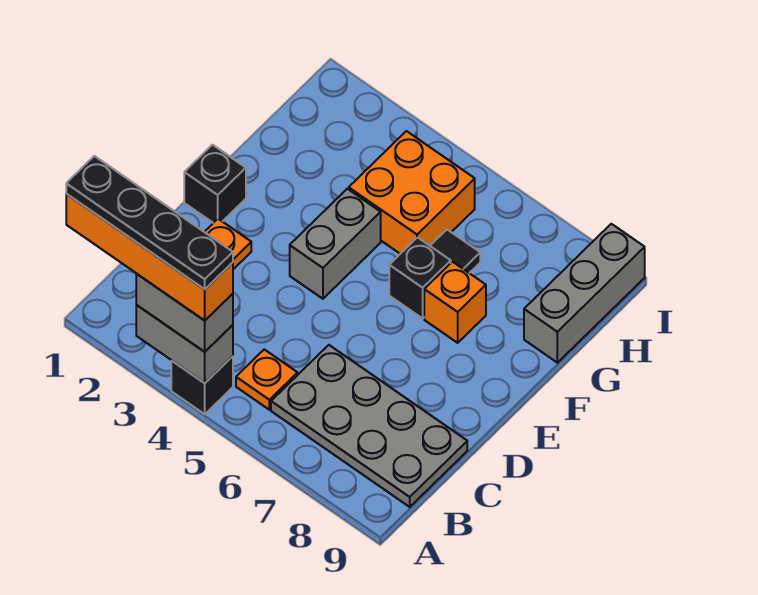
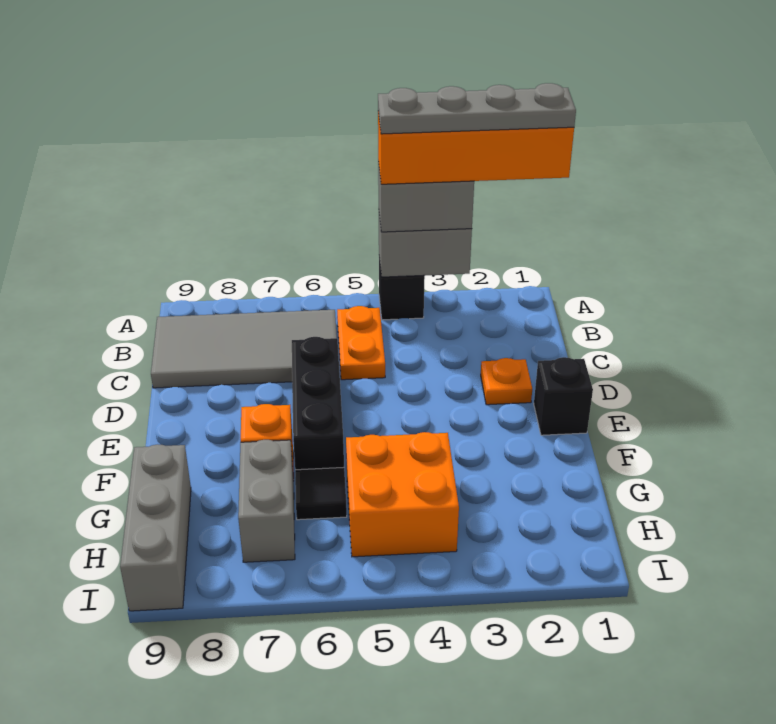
black plate A1:A4 level 5 -> grey plate A1:A4 level 5
orange plate B5 level 1 -> orange plate B5:C5 level 1
grey plate B6:C9 level 1 -> grey tile B6:C9 level 1
grey brick E4:F4 level 1 -> grey brick G7:H7 level 1
black brick F6 level 1 -> black brick D6:F6 level 1

